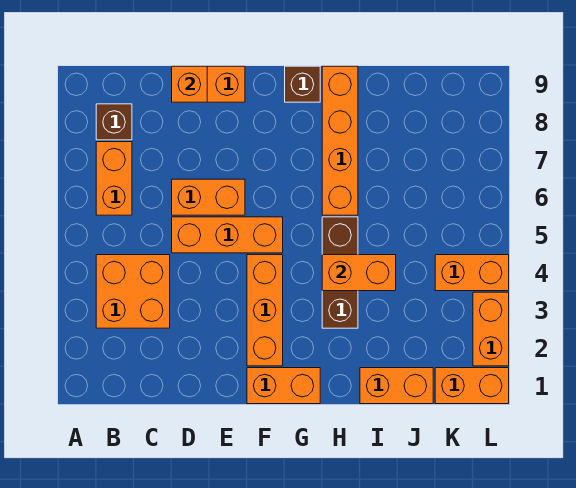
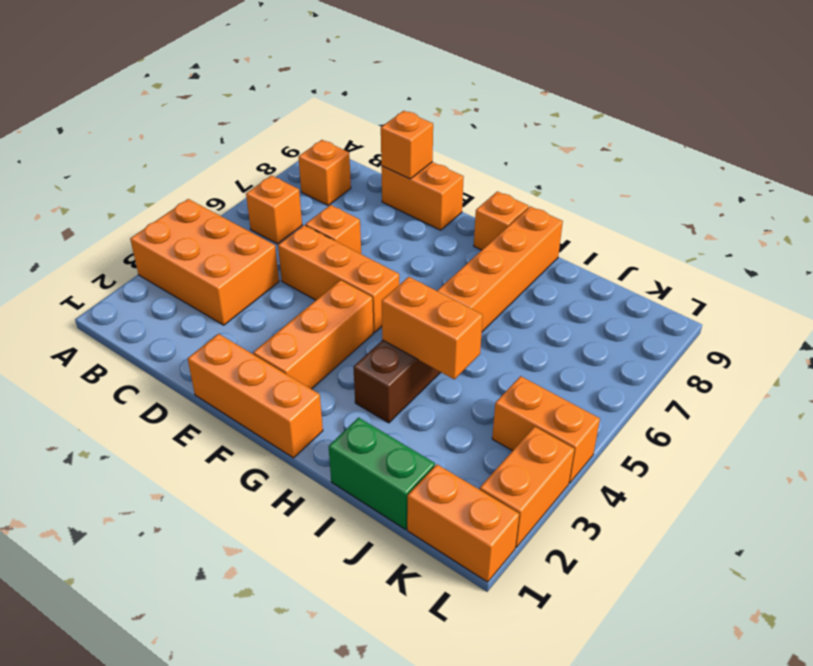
orange brick B3:C4 level 1 -> orange brick A3:C4 level 1
orange brick B6:B7 level 1 -> orange brick B6 level 1
brown brick B8 level 1 -> orange brick B8 level 1
orange brick D6:E6 level 1 -> orange brick D6 level 1
orange brick F1:G1 level 1 -> orange brick E1:G1 level 1
brown brick G9 level 1 -> orange brick G9 level 1
orange brick I1:J1 level 1 -> green brick I1:J1 level 1

